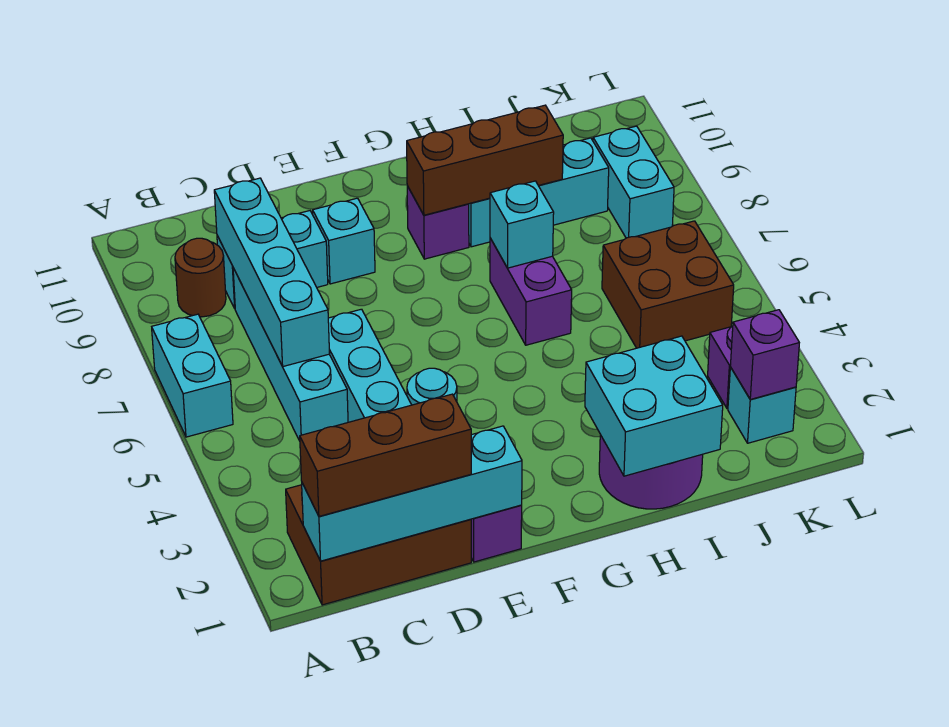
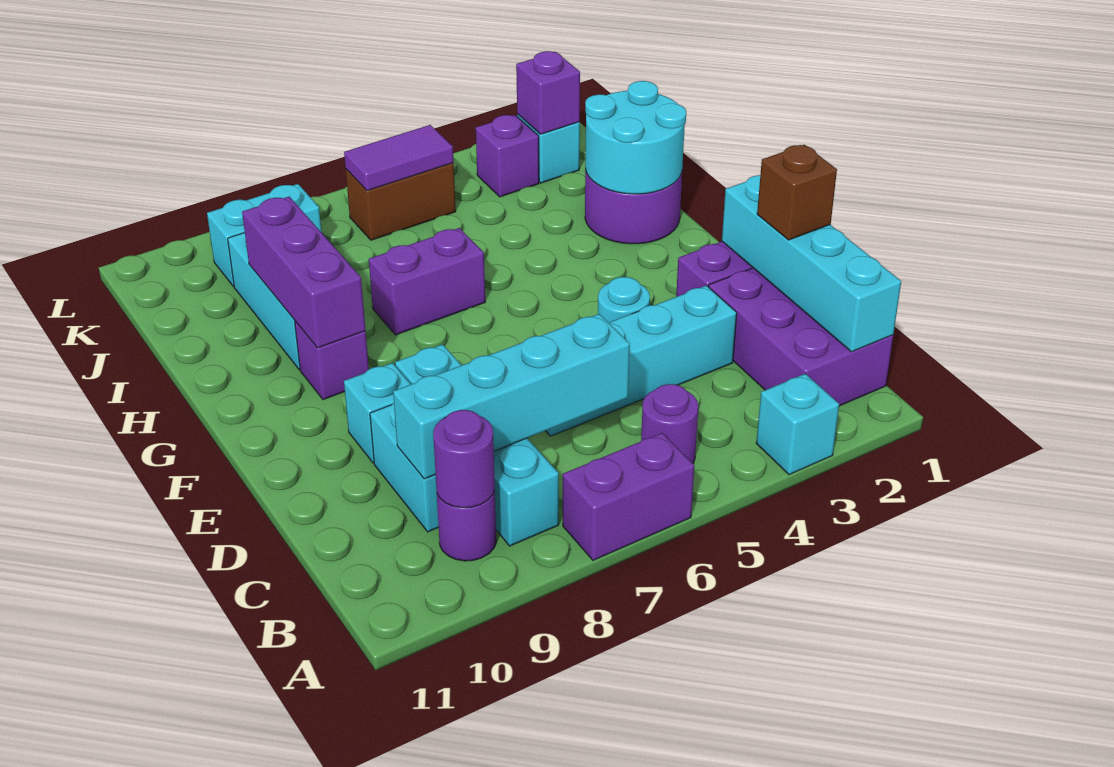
cyan brick A6:A7 level 1 -> purple brick A6:A7 level 1
brown brick B1:D2 level 1 -> purple brick B1:D2 level 1
brown brick B1:D1 level 3 -> brown brick D1 level 3
none -> purple round brick B5 level 1
brown round brick B9 level 1 -> purple round brick B9 level 1
none -> purple round brick B9 level 2
cyan brick C5:C8 level 1 -> cyan brick B8:E8 level 1
brown brick G9:I9 level 2 -> purple brick G9:I9 level 2
cyan brick H1:I2 level 2 -> cyan round brick H1:I2 level 2
cyan brick H7 level 2 -> cyan brick A3 level 1
brown brick J5:K6 level 1 -> brown brick K5:K6 level 1
none -> purple tile K5:K6 level 2

